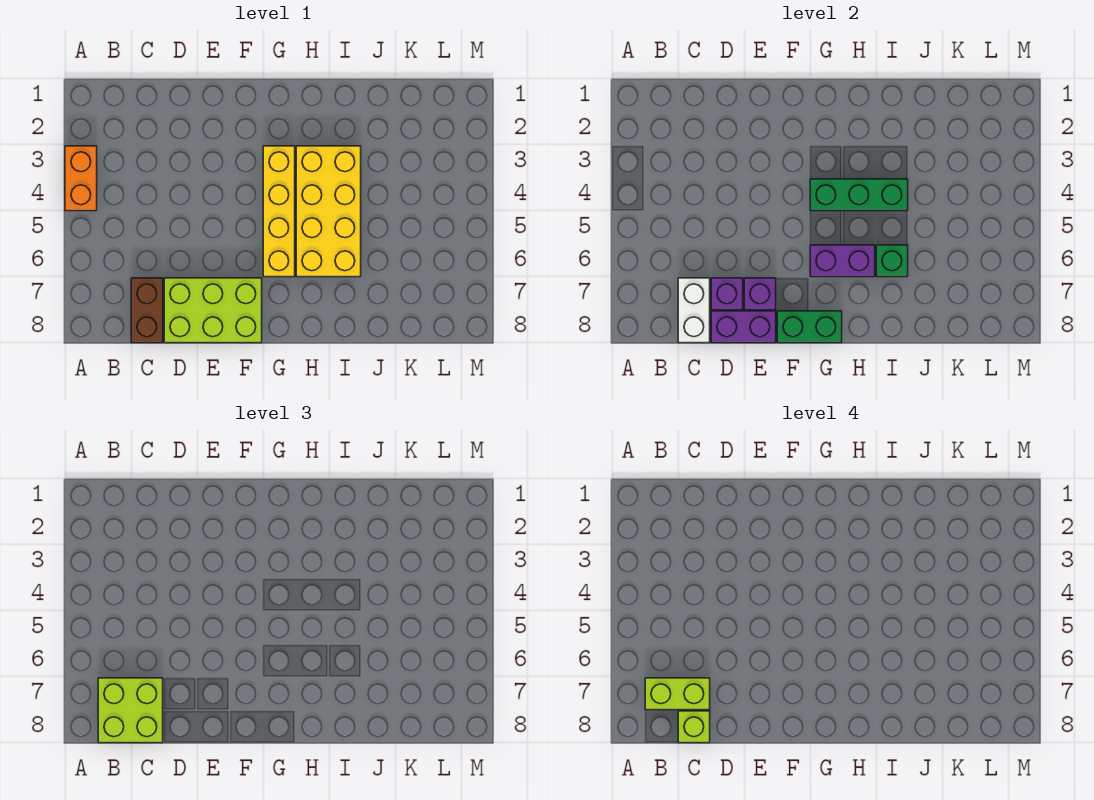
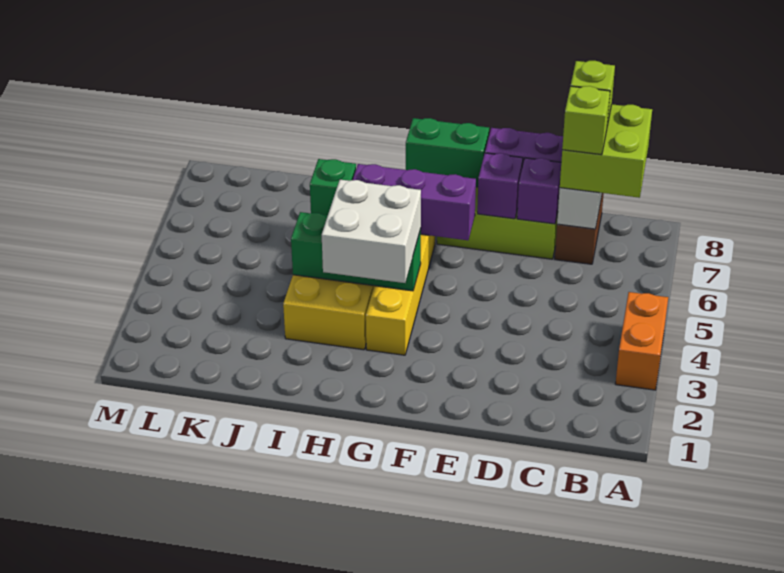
lime brick B7:C7 level 4 -> lime brick C7 level 4
none -> white brick G3:H4 level 3
purple brick G6:H6 level 2 -> purple brick F6:H6 level 2

